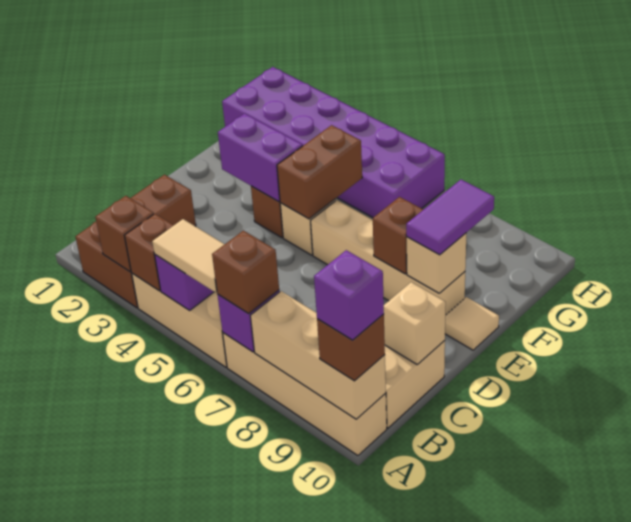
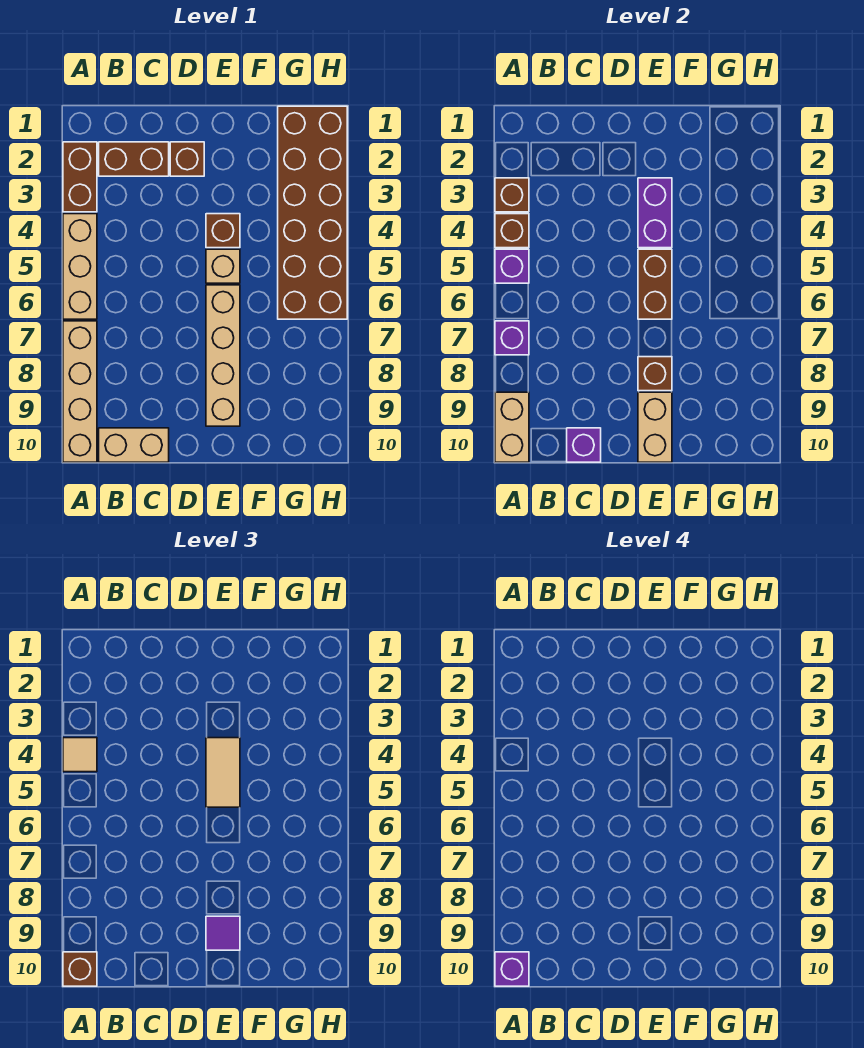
tan tile A5:A6 level 3 -> tan tile E4:E5 level 3
brown brick A7 level 3 -> brown brick D2 level 1
tan brick A8:A10 level 2 -> tan brick A9:A10 level 2
tan brick C10 level 2 -> purple brick C10 level 2
brown brick E5:F5 level 2 -> brown brick E5:E6 level 2
tan brick E9 level 2 -> tan brick E9:E10 level 2
purple tile E9:F9 level 3 -> purple tile E9 level 3
tan tile E10 level 1 -> tan tile A4 level 3
purple brick G1:H6 level 1 -> brown brick G1:H6 level 1

